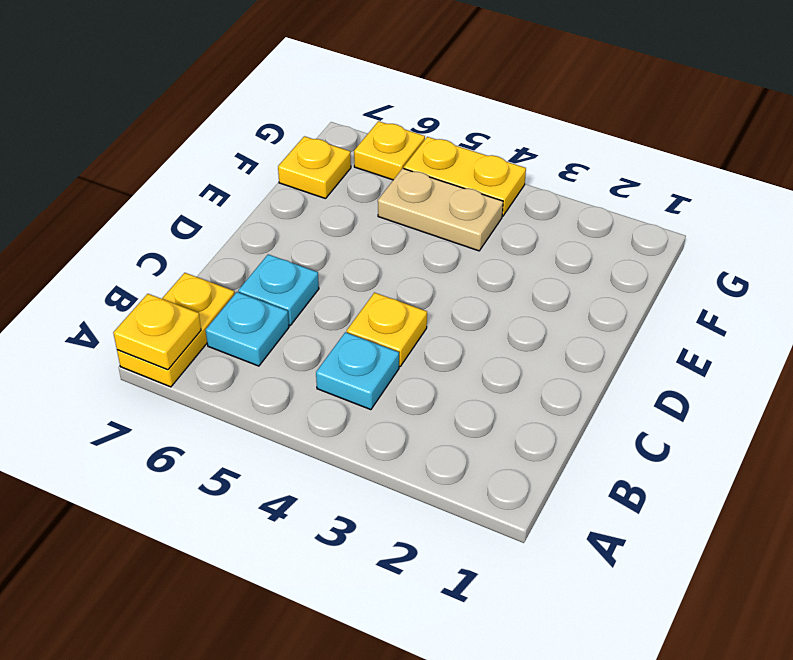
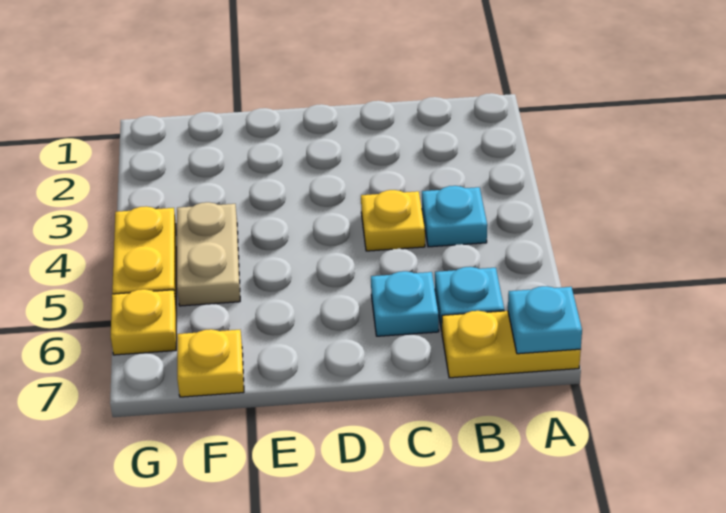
yellow plate A7 level 2 -> cyan plate A7 level 2

